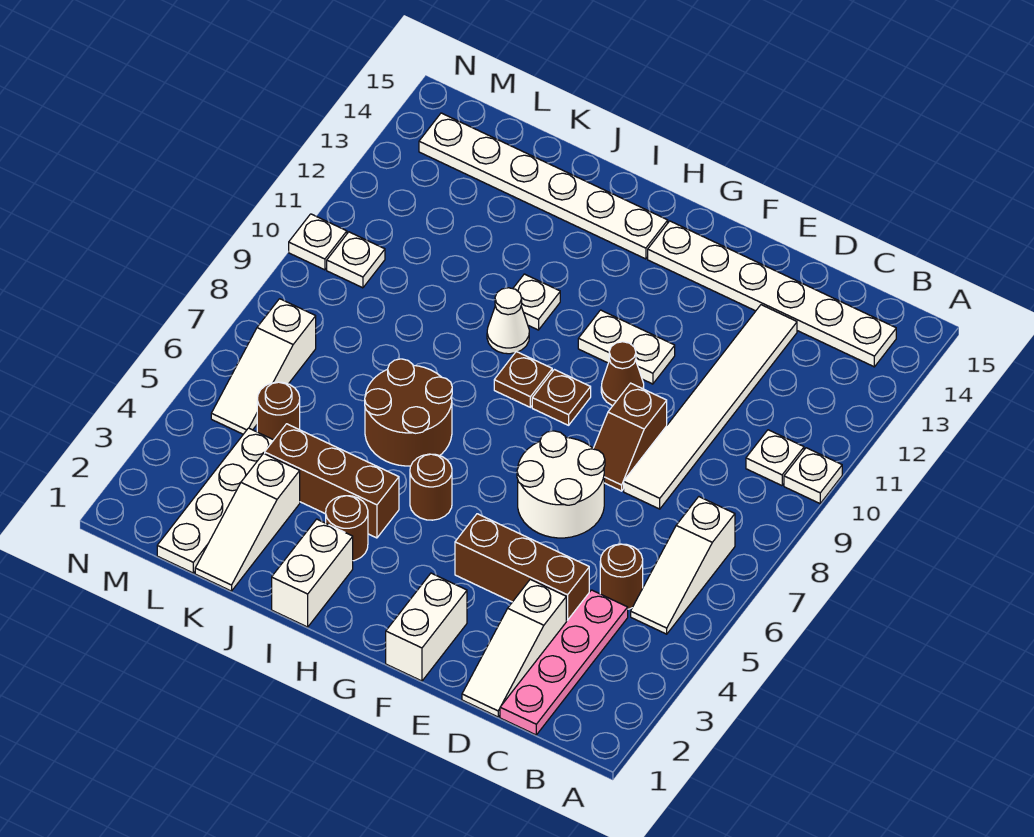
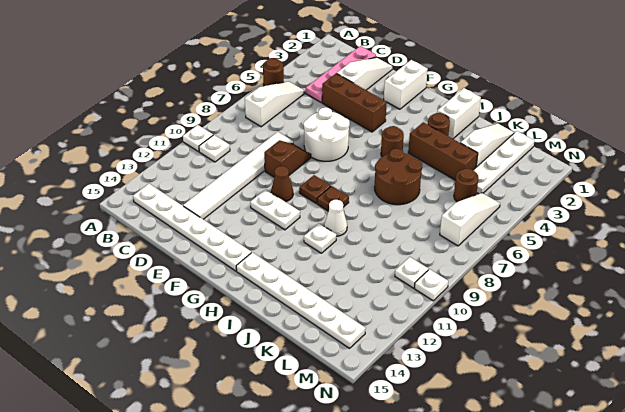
brown round brick C5 level 1 -> brown round brick A5 level 1

